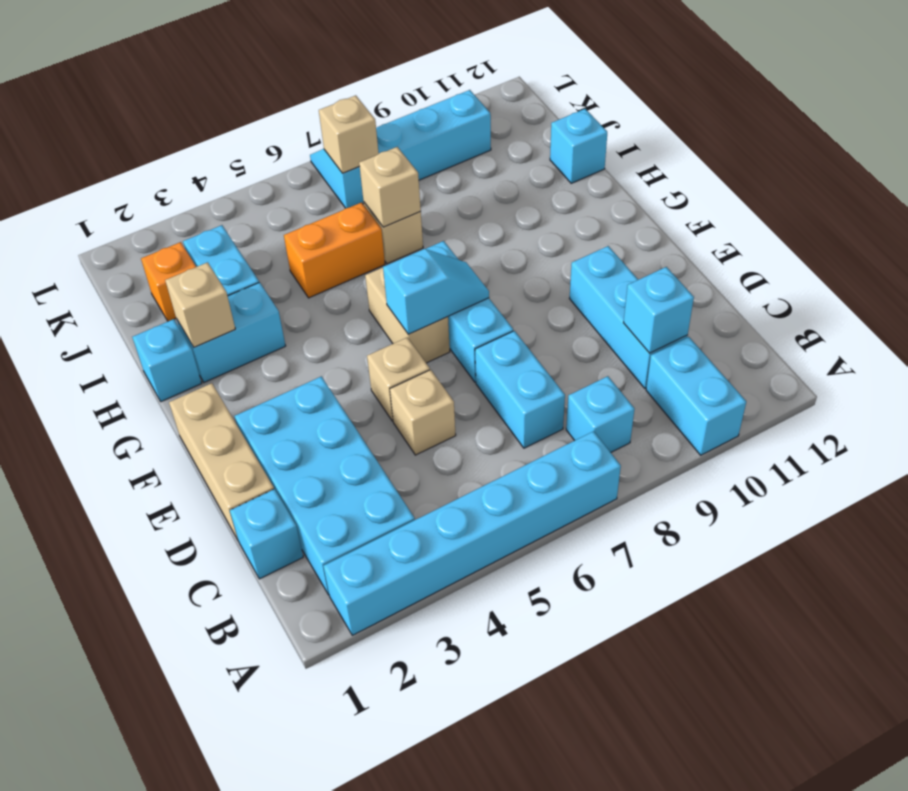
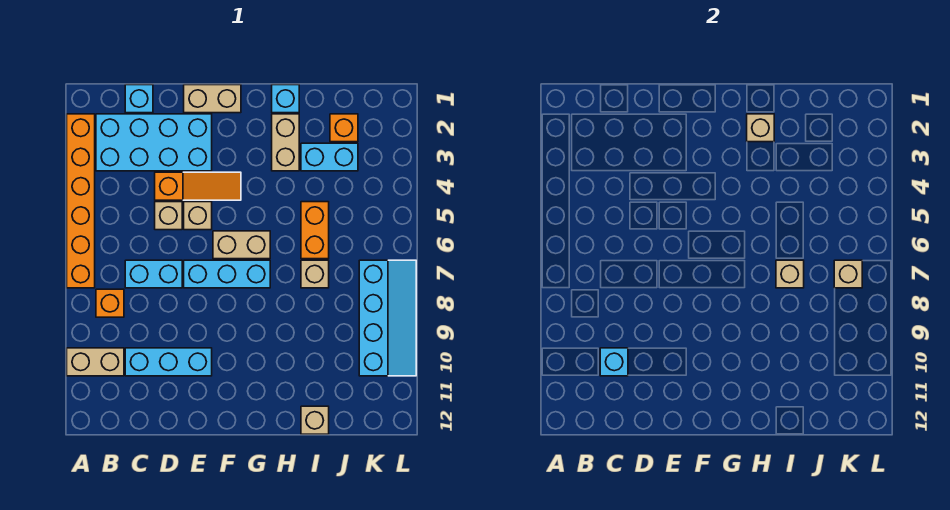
cyan brick A2:A7 level 1 -> orange brick A2:A7 level 1
cyan brick A10:B10 level 1 -> tan brick A10:B10 level 1
cyan brick B8 level 1 -> orange brick B8 level 1
tan brick D1:F1 level 1 -> tan brick E1:F1 level 1
none -> orange slope D4:F4 level 1 top D
cyan slope F6:F7 level 2 top 6 -> none
cyan brick H2:H3 level 1 -> tan brick H2:H3 level 1
cyan brick I12 level 1 -> tan brick I12 level 1

